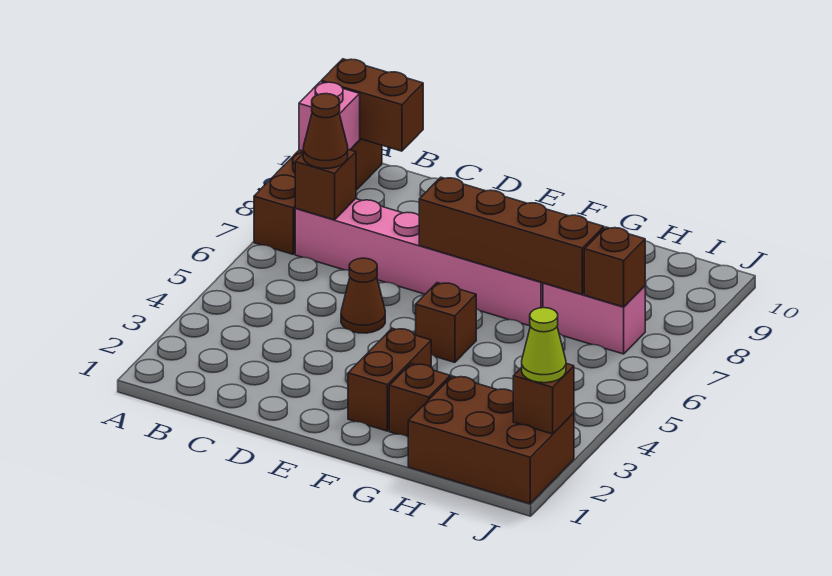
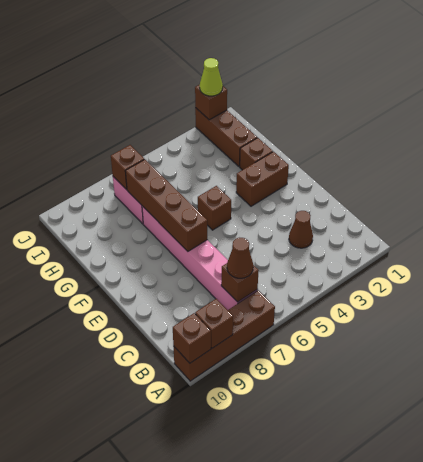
pink brick A9 level 2 -> brown brick A9 level 2
brown brick A10:B10 level 2 -> brown brick A10 level 2
brown cone D5 level 1 -> brown cone C3 level 1
brown brick H1:J2 level 1 -> brown brick H2:J2 level 1

